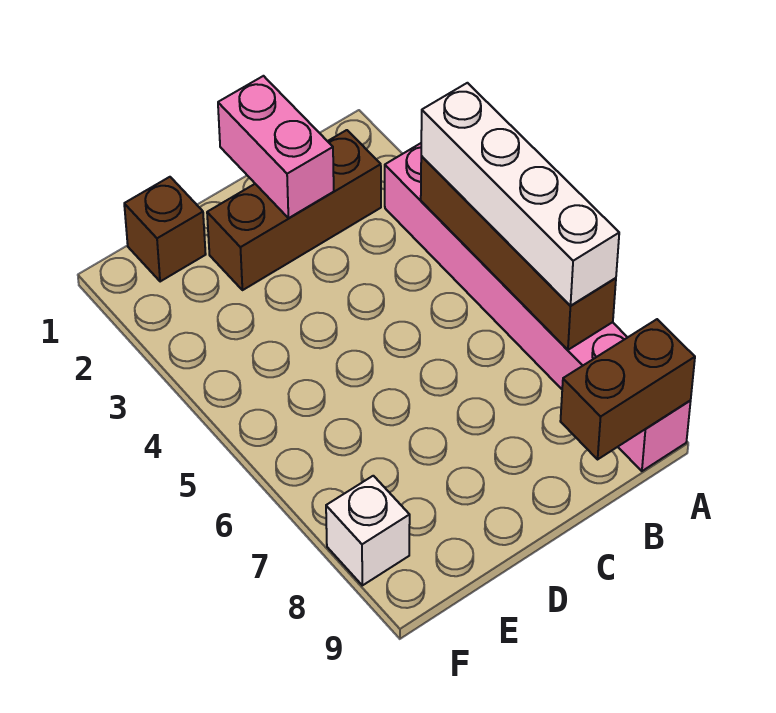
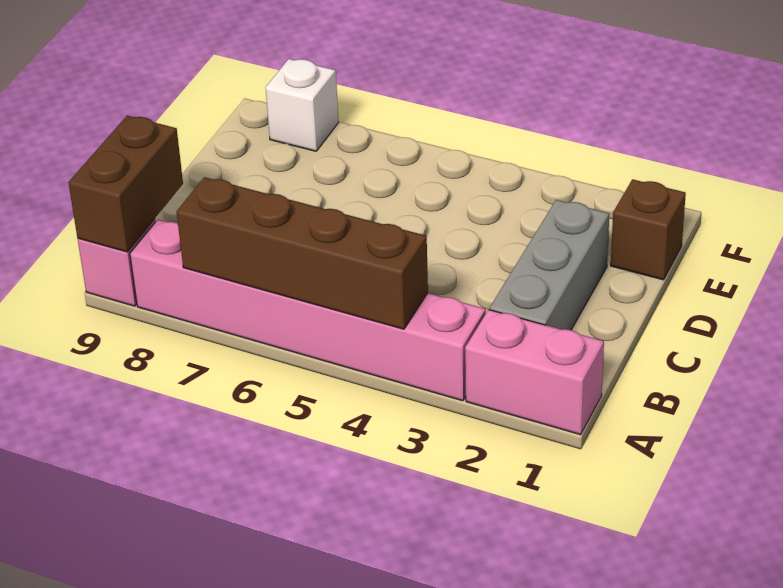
white brick A4:A7 level 3 -> none
brown brick B2:D2 level 1 -> grey brick B2:D2 level 1
pink brick C1:C2 level 2 -> pink brick A1:A2 level 1

